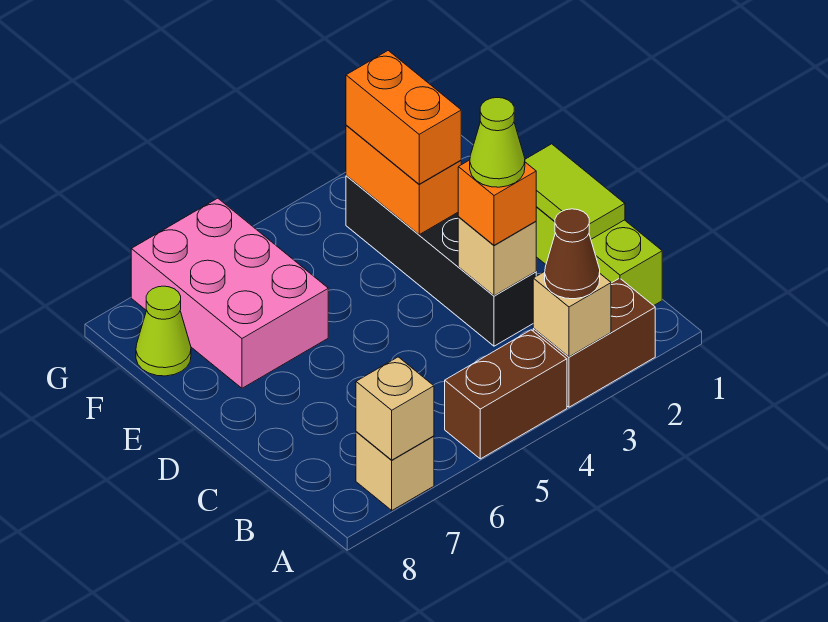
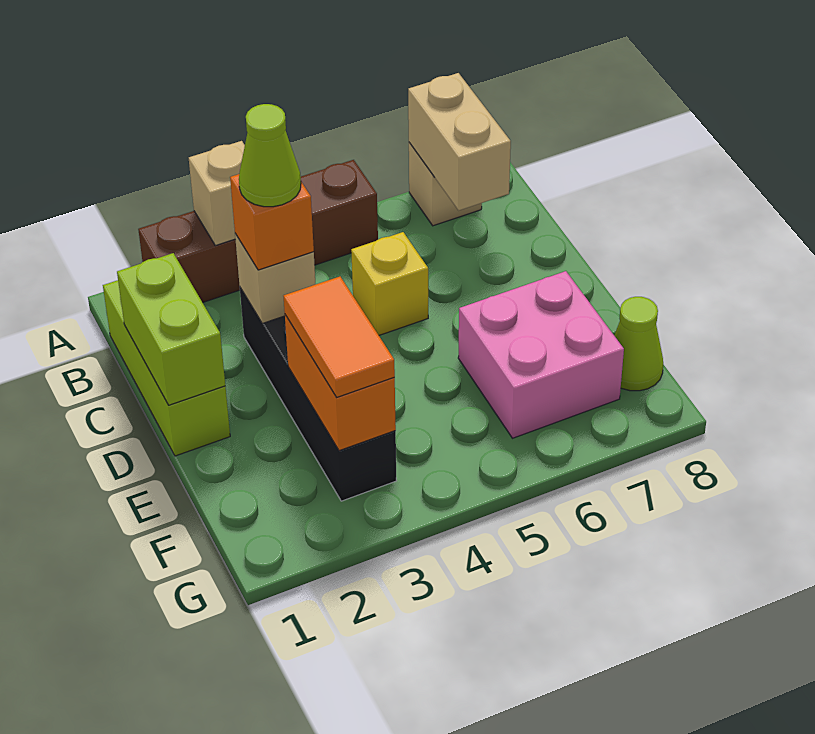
brown cone A3 level 3 -> none
tan brick A7 level 2 -> tan brick A7:B7 level 2
lime tile C1:D1 level 2 -> lime brick C1:D1 level 2
none -> yellow brick C5 level 1
orange brick E3:F3 level 3 -> orange tile E3:F3 level 3
pink brick E6:G7 level 1 -> pink brick E6:F7 level 1

